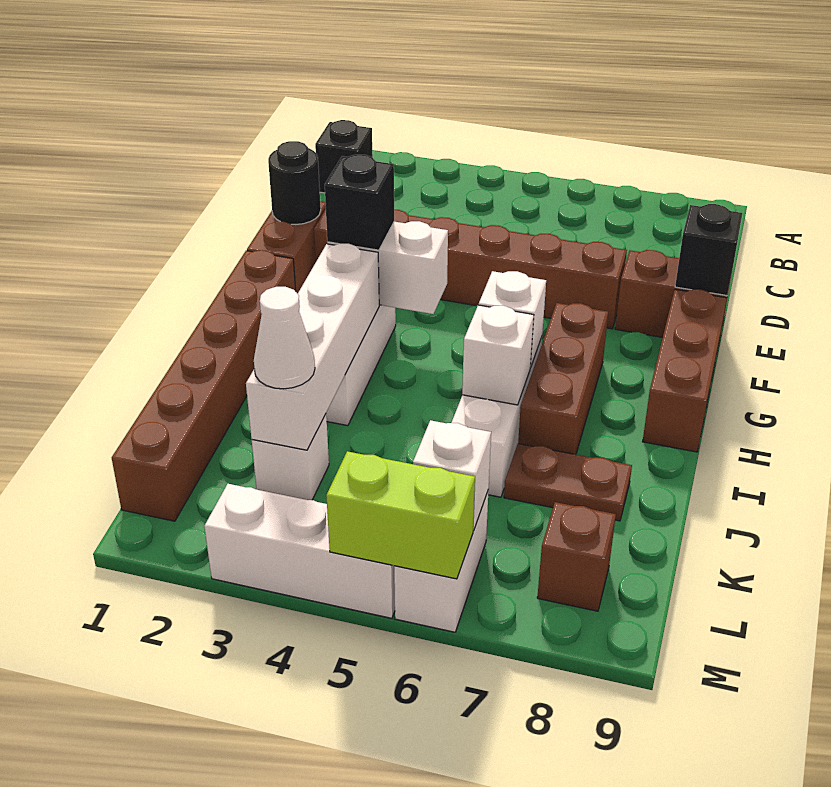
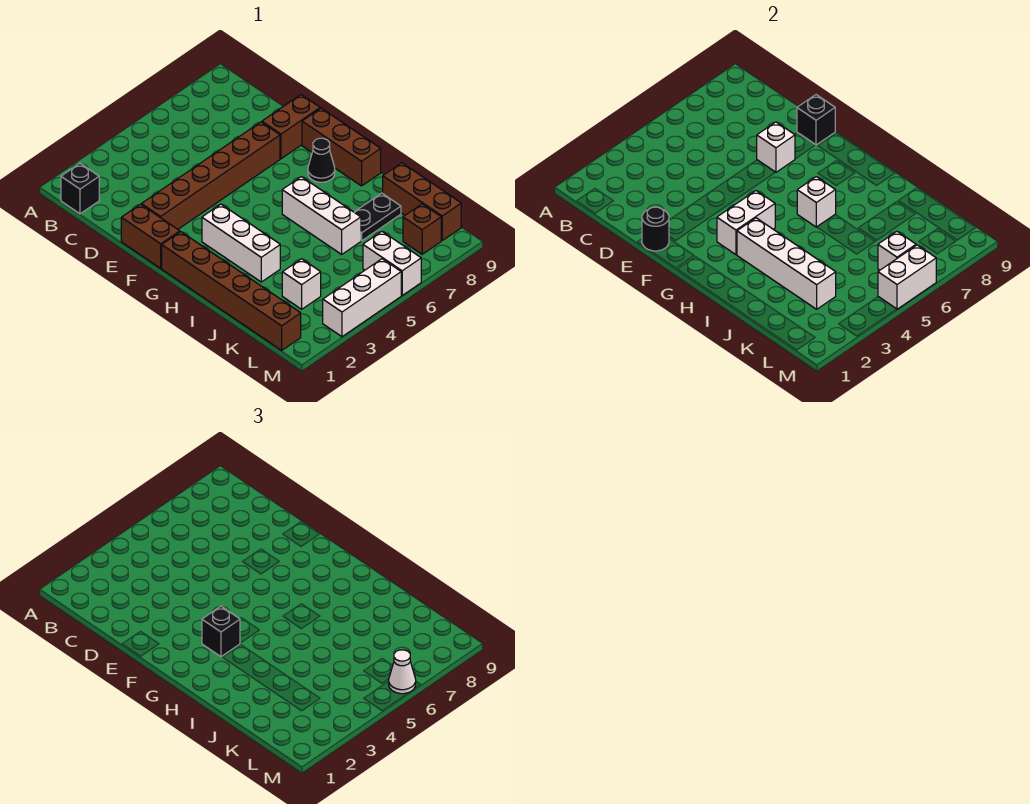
brown brick G7:I7 level 1 -> brown brick J9:L9 level 1
none -> black cone G8 level 1
white brick I6 level 2 -> white brick E7 level 2
brown plate J7:J8 level 1 -> black plate J7:J8 level 1
white cone K3 level 3 -> white cone M6 level 3
lime brick M5:M6 level 2 -> white brick M5:M6 level 2

